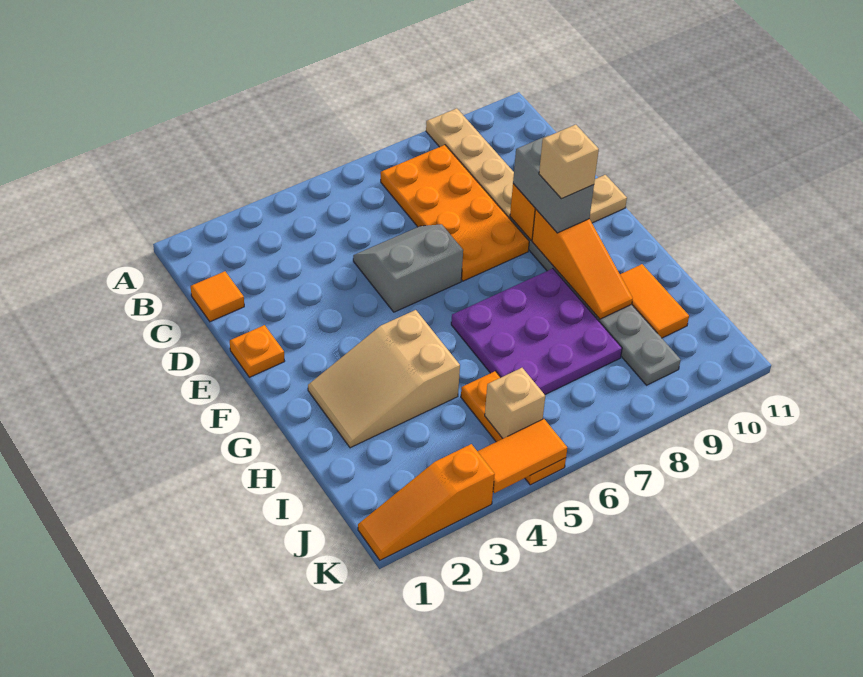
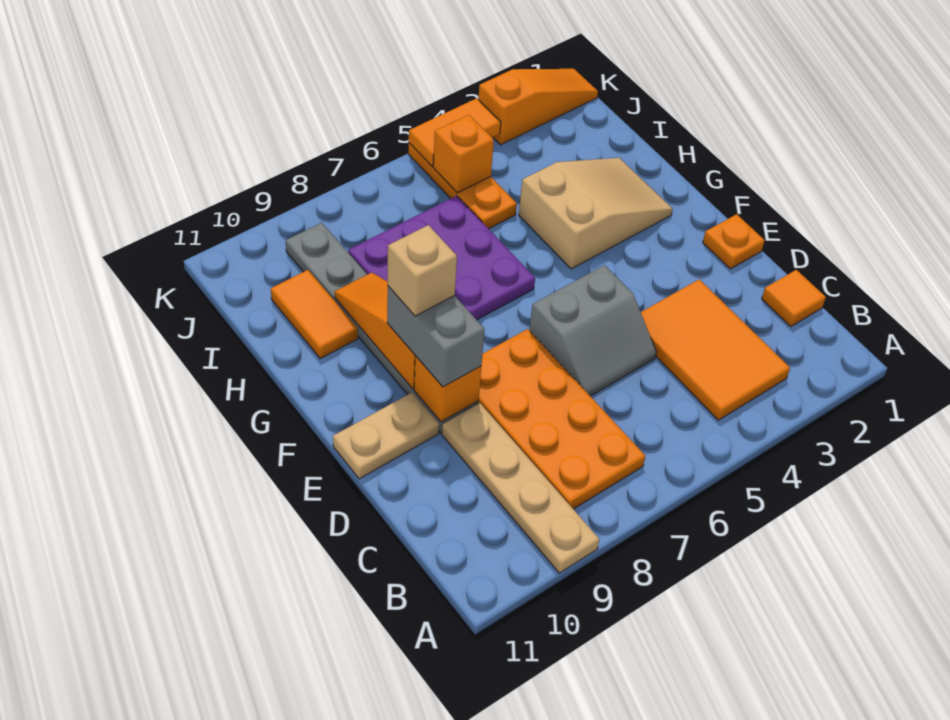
none -> orange tile B3:D4 level 1
tan brick J5 level 2 -> orange brick J5 level 2

